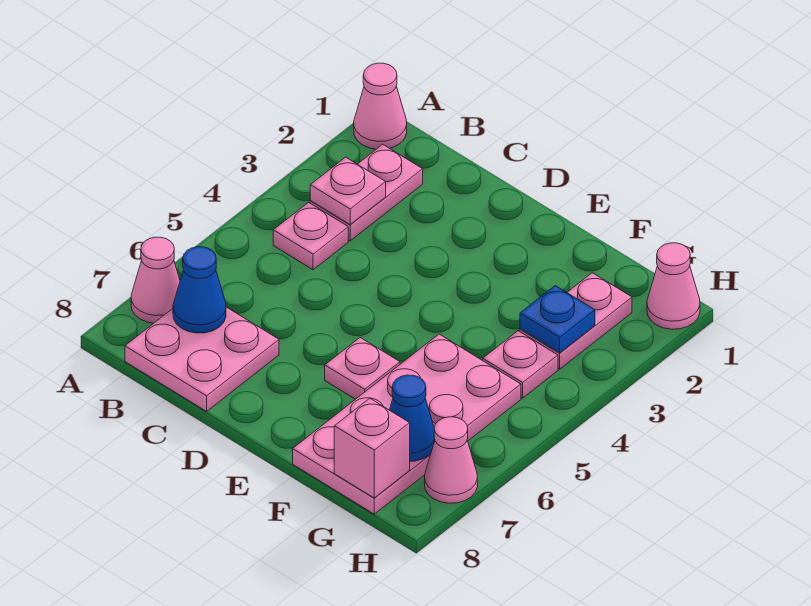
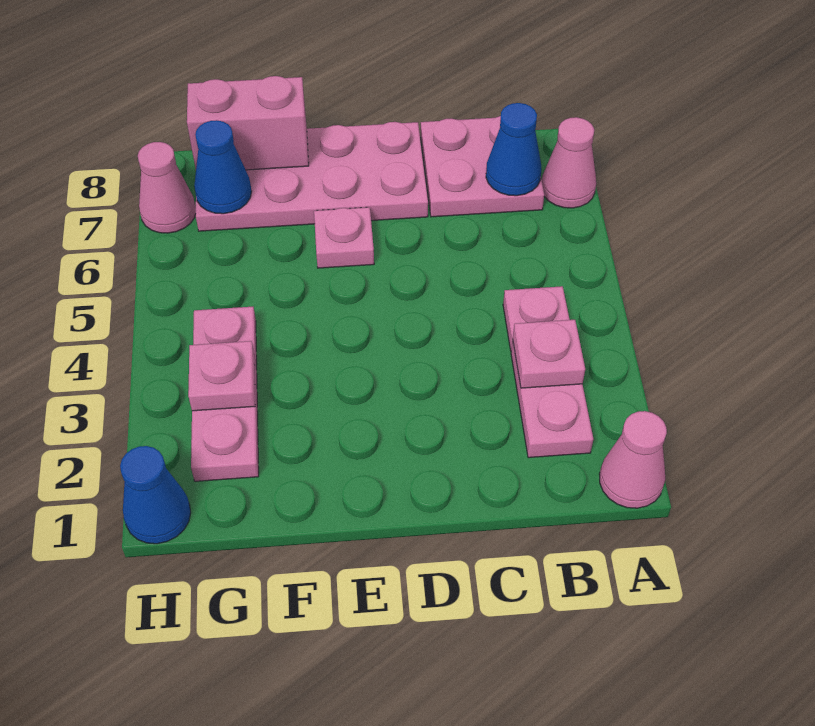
pink plate F5:G8 level 1 -> pink plate D7:G8 level 1
blue plate G3 level 2 -> pink plate G3 level 2
pink brick G8 level 2 -> pink brick F8:G8 level 2
pink cone H1 level 1 -> blue cone H1 level 1

